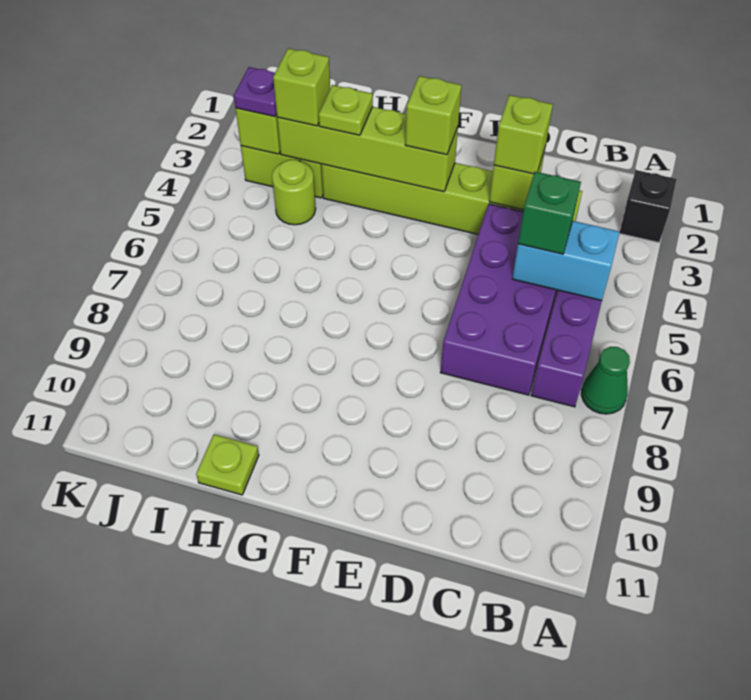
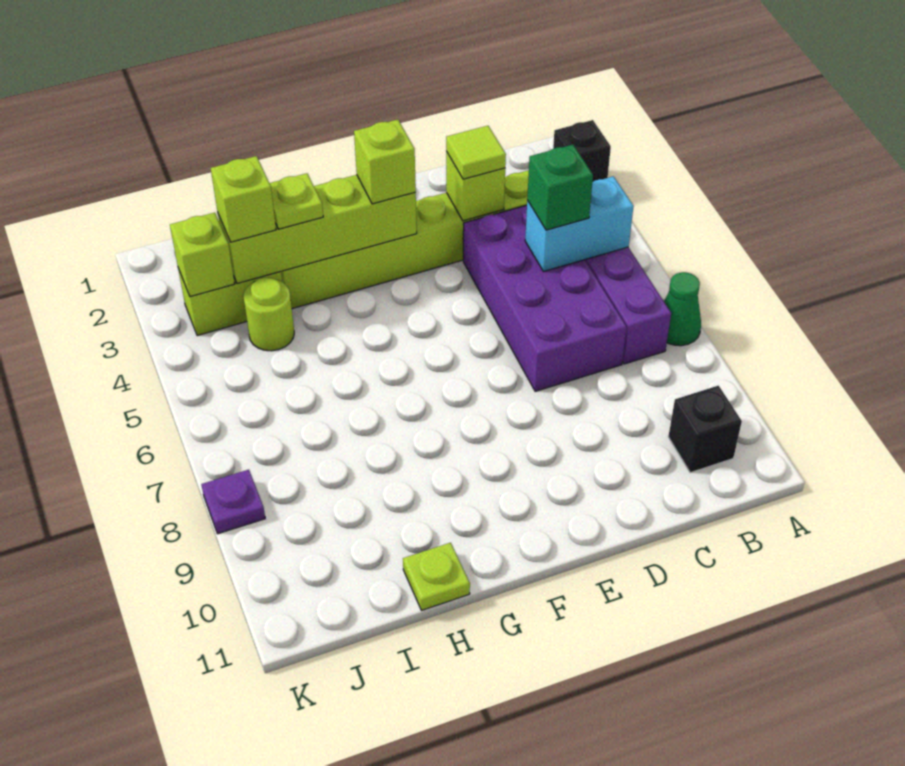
none -> black brick B10 level 1
lime brick D3 level 3 -> lime tile D3 level 3
purple plate J3 level 3 -> purple plate K8 level 1

